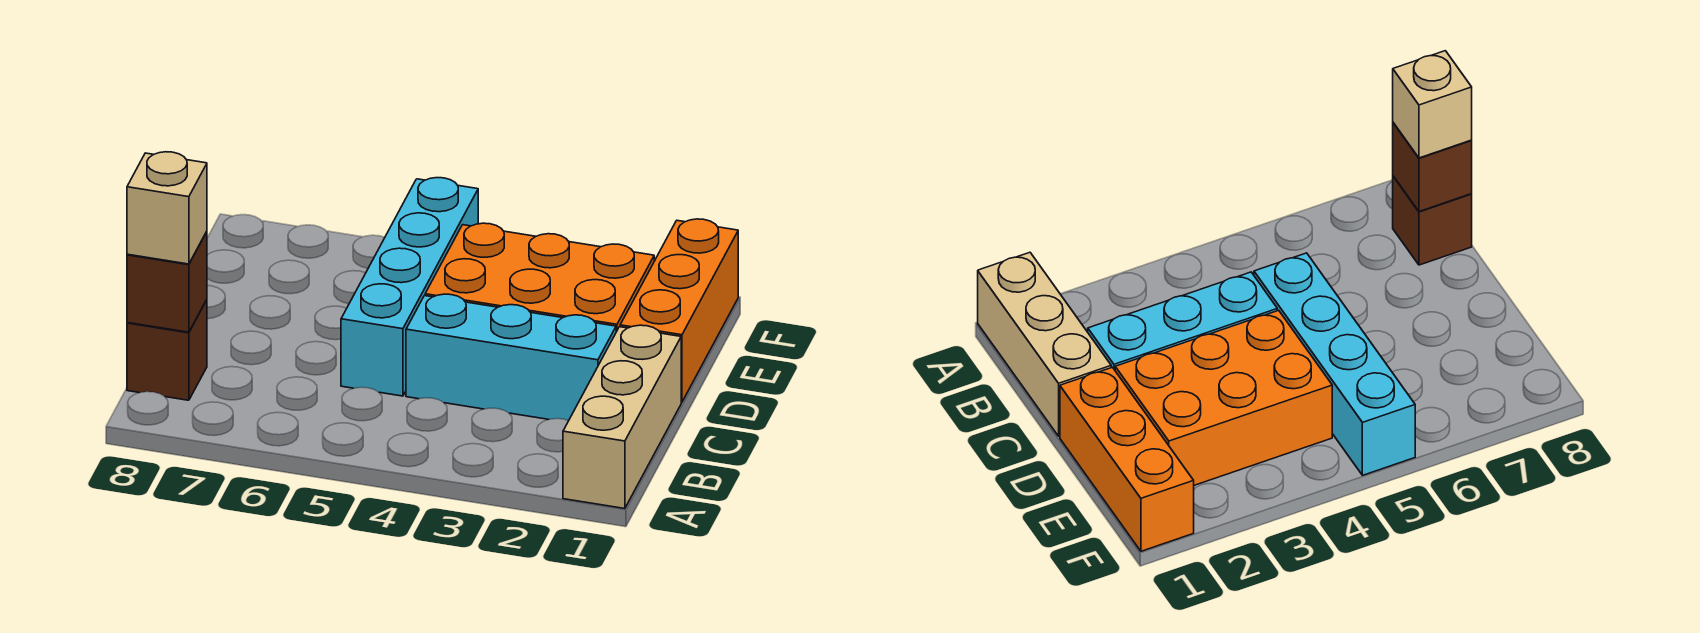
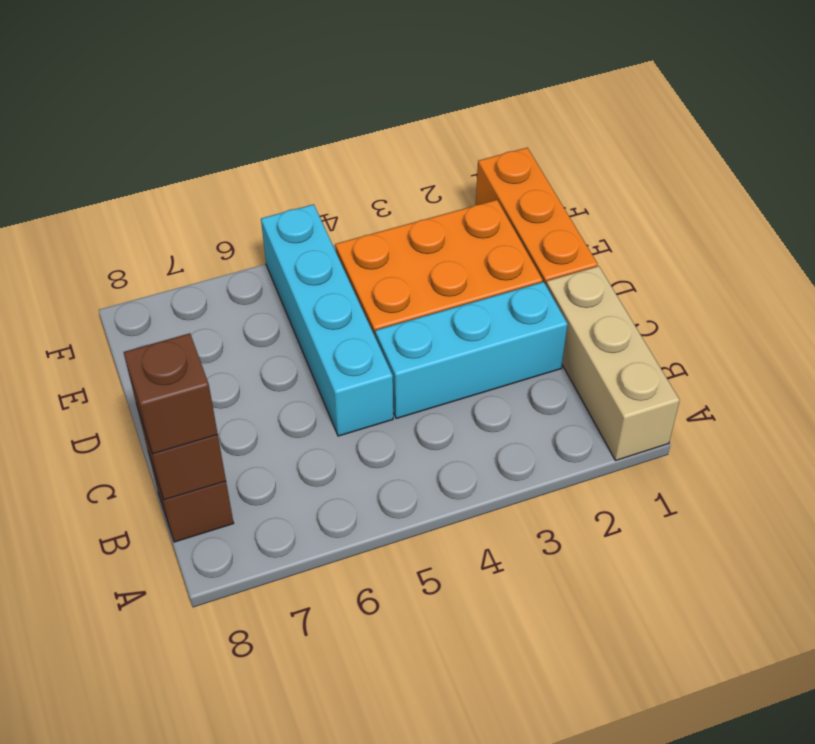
tan brick B8 level 3 -> brown brick B8 level 3

